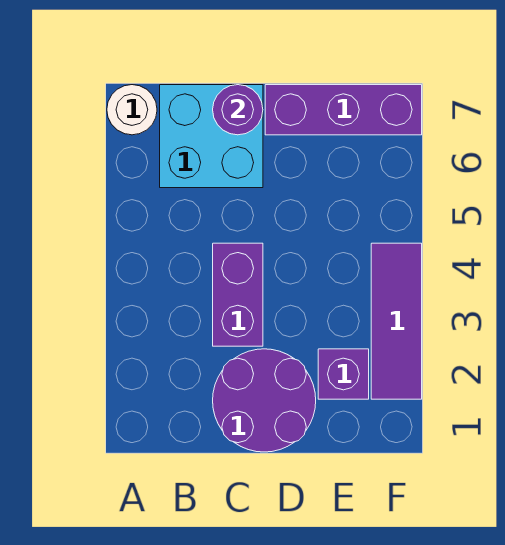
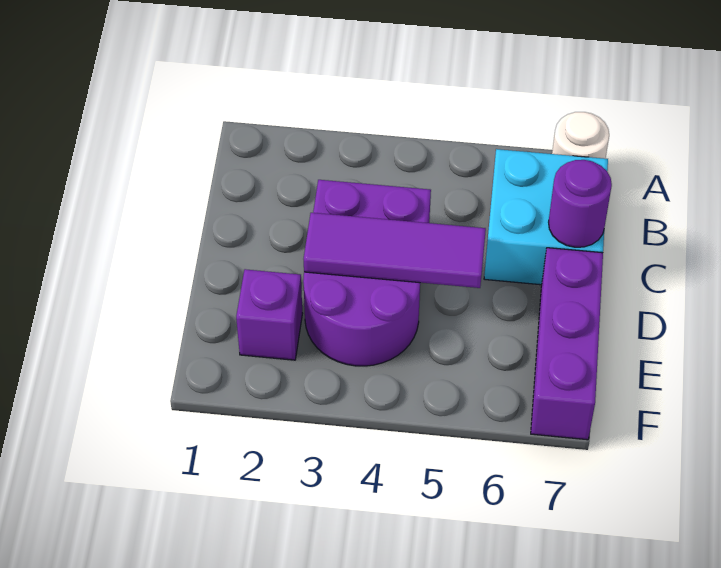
purple round brick C1:D2 level 1 -> purple round brick D3:E4 level 1
purple tile F2:F4 level 1 -> purple tile D3:D5 level 2

